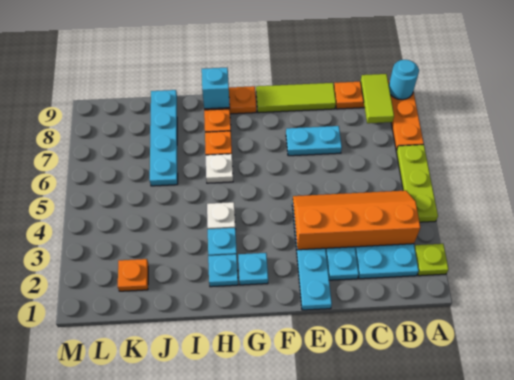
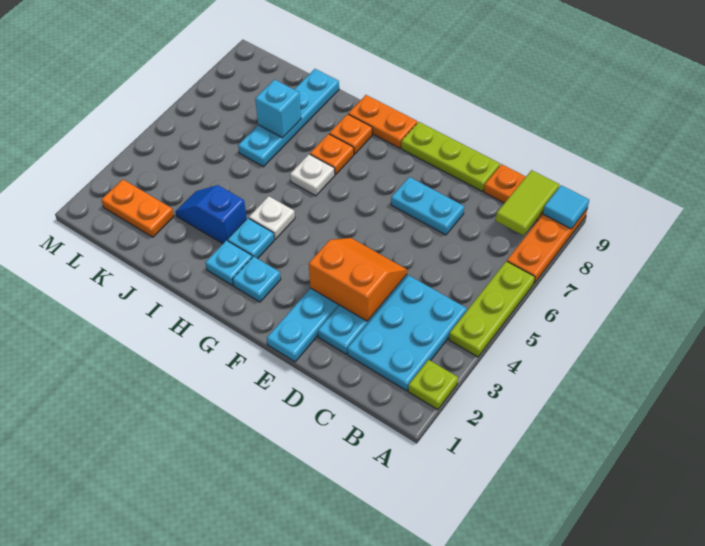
cyan round brick A9 level 2 -> cyan tile A9 level 2
orange slope B3:E4 level 2 top 3 -> orange slope D3:E4 level 2 top 3
lime tile D9:F9 level 1 -> lime plate D9:F9 level 1
cyan brick H9 level 2 -> cyan brick J7 level 2
none -> blue slope I3:J3 level 1 top I
orange plate K2 level 1 -> orange plate K2:L2 level 1

